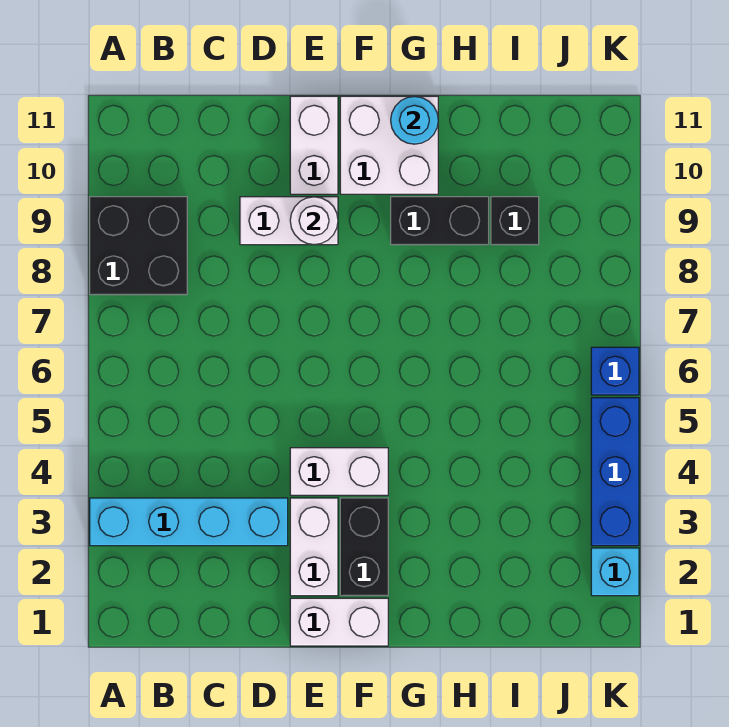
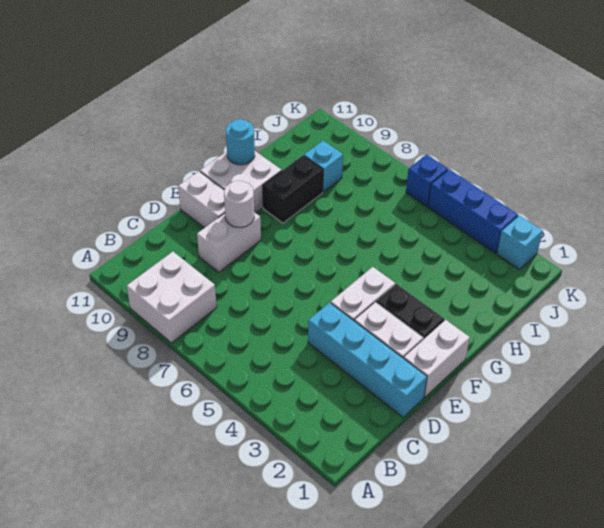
cyan brick A3:D3 level 1 -> cyan brick D1:D4 level 1
black brick A8:B9 level 1 -> white brick A8:B9 level 1
black brick I9 level 1 -> cyan brick I9 level 1

